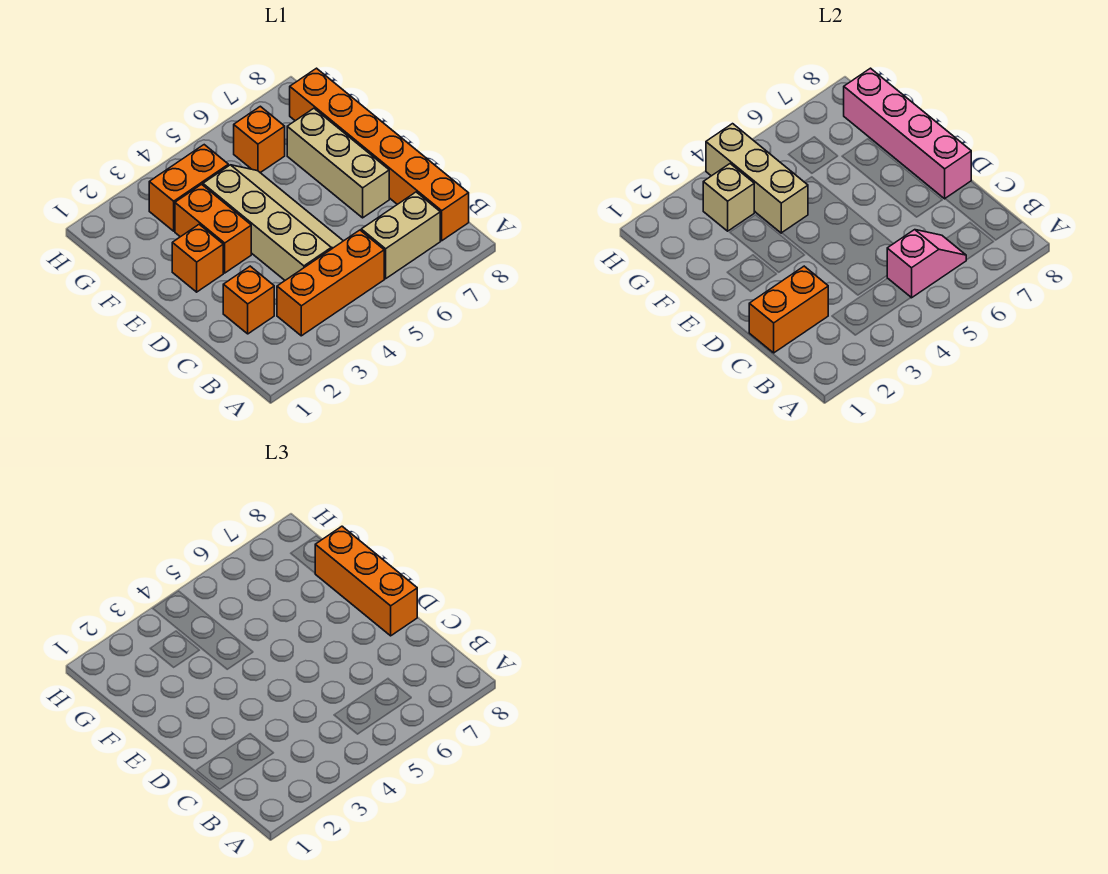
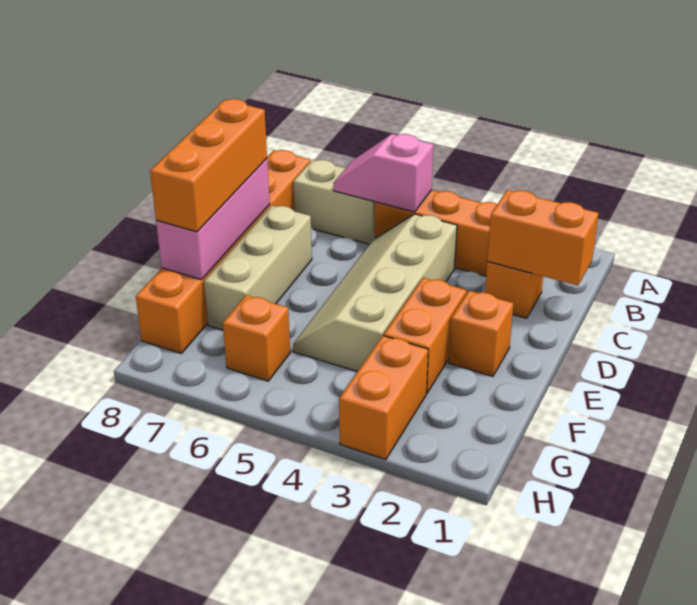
pink brick D8:G8 level 2 -> pink brick D8:F8 level 2
tan brick F4:H4 level 2 -> none
orange brick G3:G4 level 1 -> orange brick G3:H3 level 1
tan brick G3 level 2 -> none

